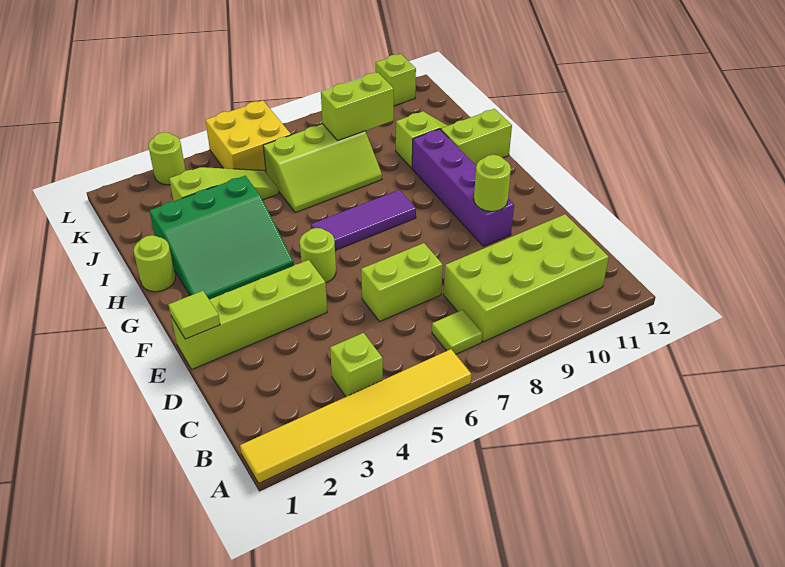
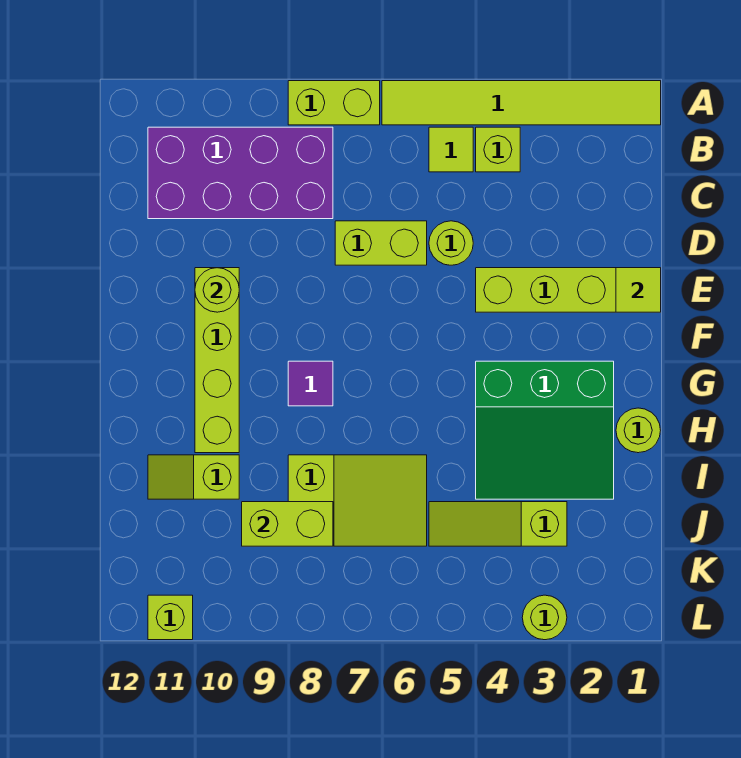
yellow tile A1:A6 level 1 -> lime tile A1:A6 level 1
lime tile B7 level 1 -> lime tile B5 level 1
lime brick B8:C11 level 1 -> purple brick B8:C11 level 1
purple brick E10:H10 level 1 -> lime brick E10:H10 level 1
lime round brick F5 level 1 -> lime round brick D5 level 1
green slope G2:I4 level 1 top I -> green slope G2:I4 level 1 top G
purple tile G6:G8 level 1 -> purple tile G8 level 1
lime brick H11:H12 level 1 -> lime brick A7:A8 level 1
lime slope I6:J8 level 1 top J -> lime slope I6:J8 level 1 top 8
yellow brick K5:L6 level 1 -> none

